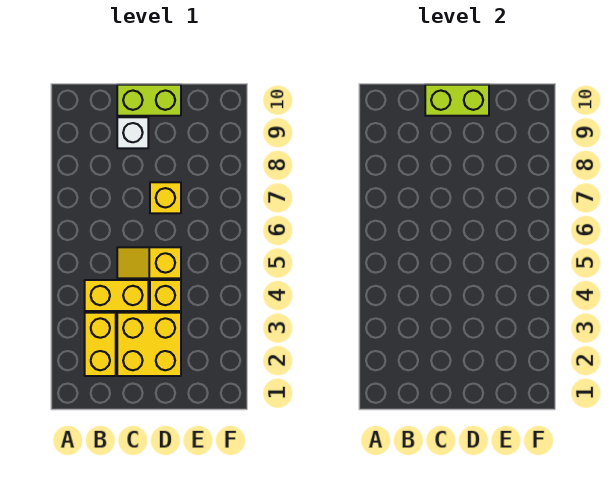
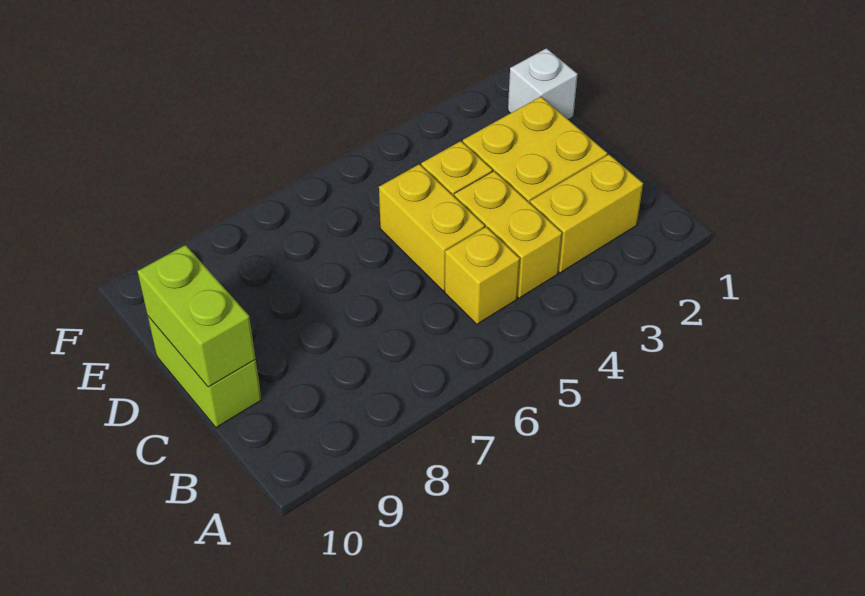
yellow slope C5:D5 level 1 top D -> yellow brick C5:D5 level 1
white brick C9 level 1 -> white brick E1 level 1
yellow brick D7 level 1 -> yellow brick B5 level 1

